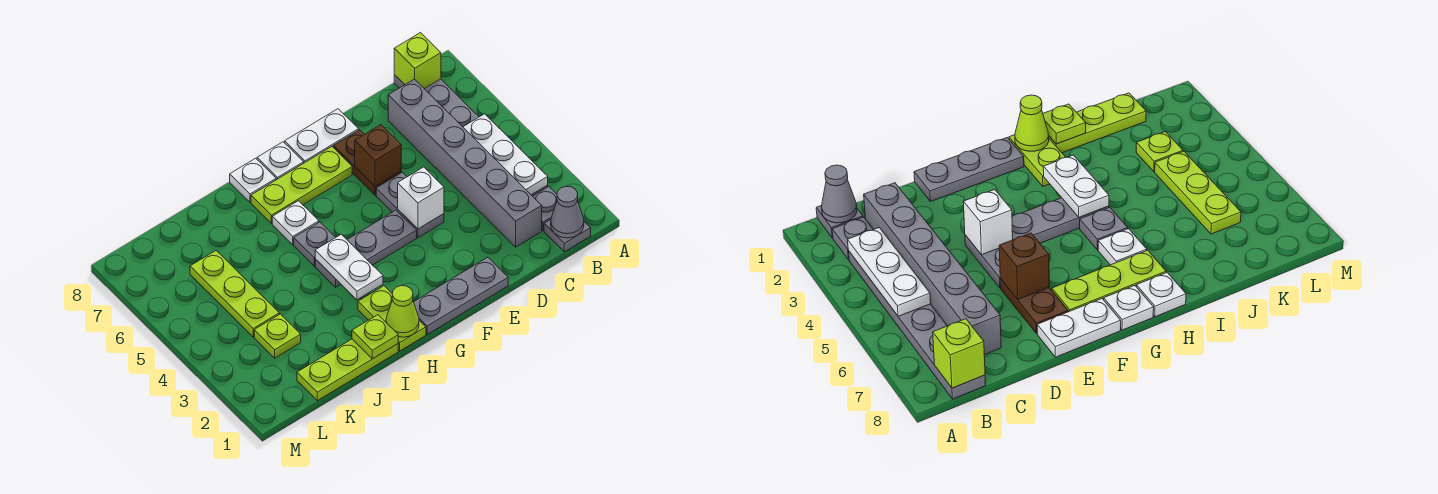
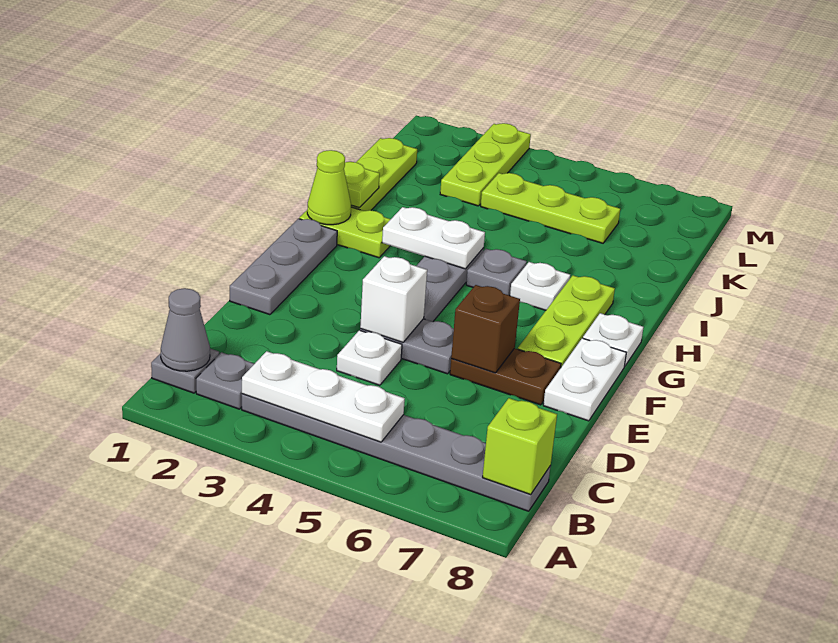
grey brick C2:C7 level 1 -> none
white plate H8 level 1 -> white plate D4 level 1
lime plate K3 level 1 -> lime plate K3:M3 level 1

